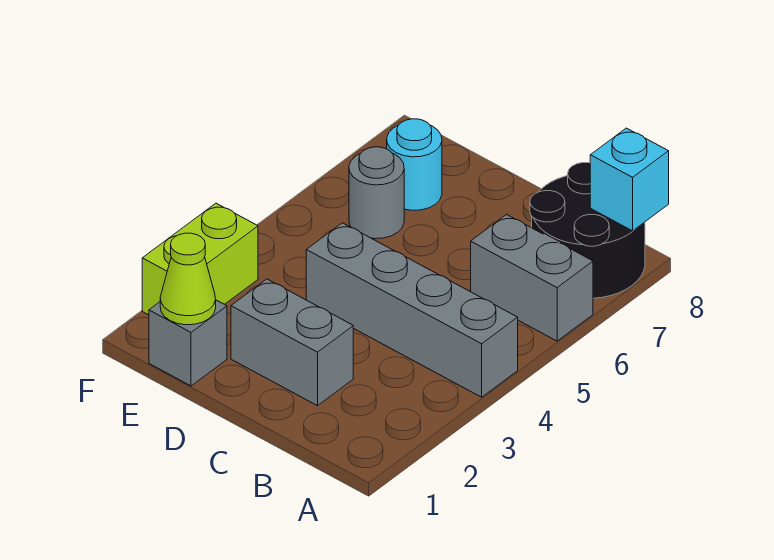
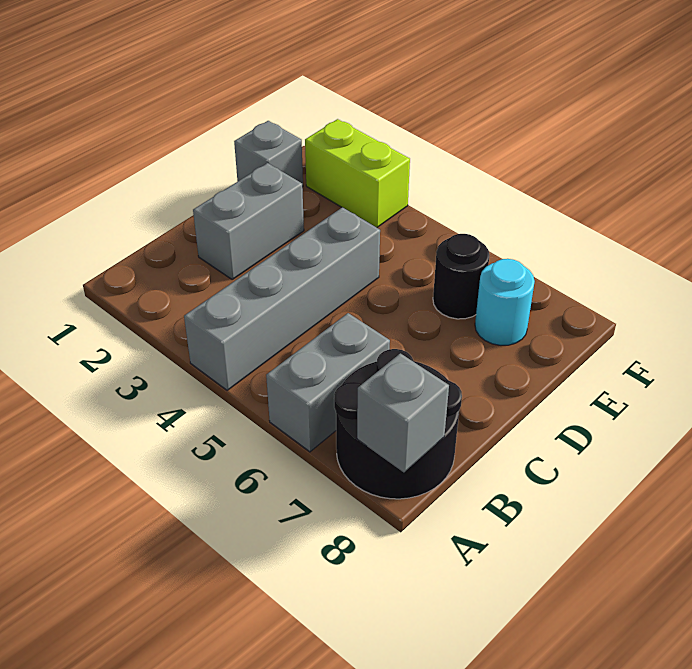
cyan brick A8 level 2 -> grey brick A8 level 2
lime cone E1 level 2 -> none
grey round brick E6 level 1 -> black round brick E6 level 1

